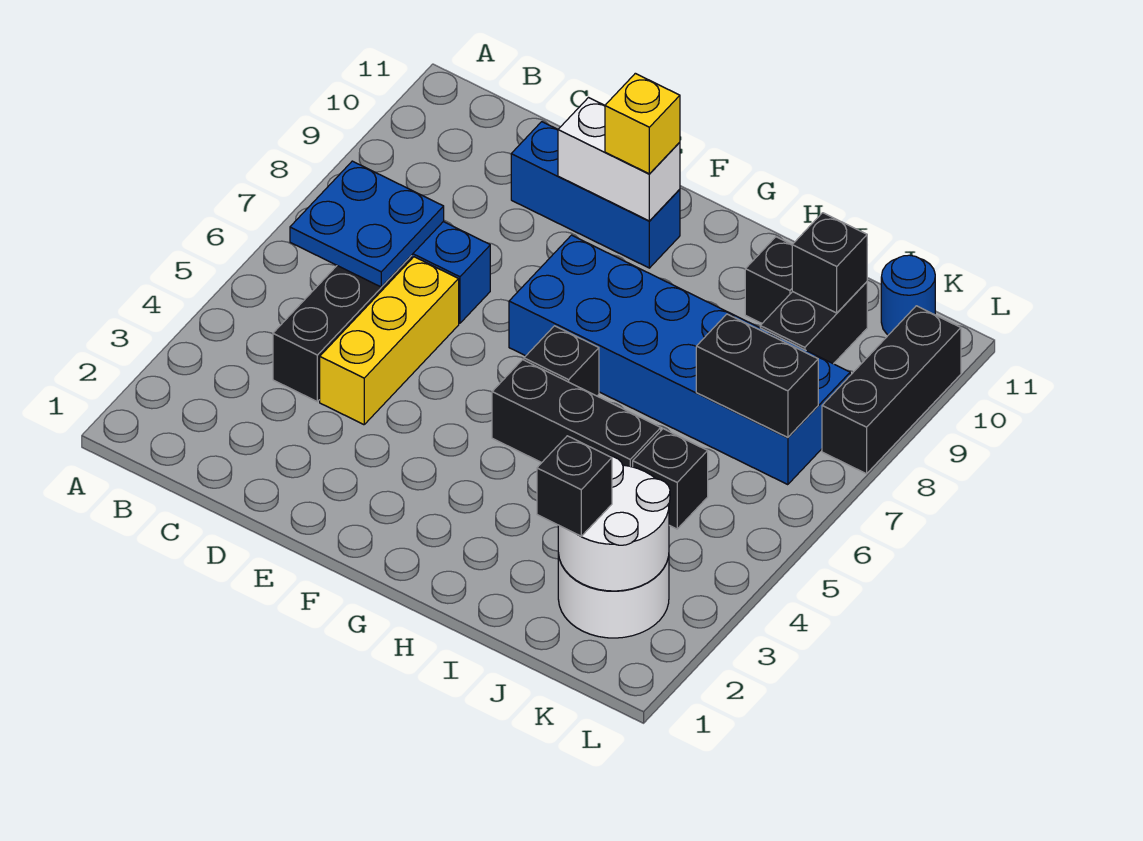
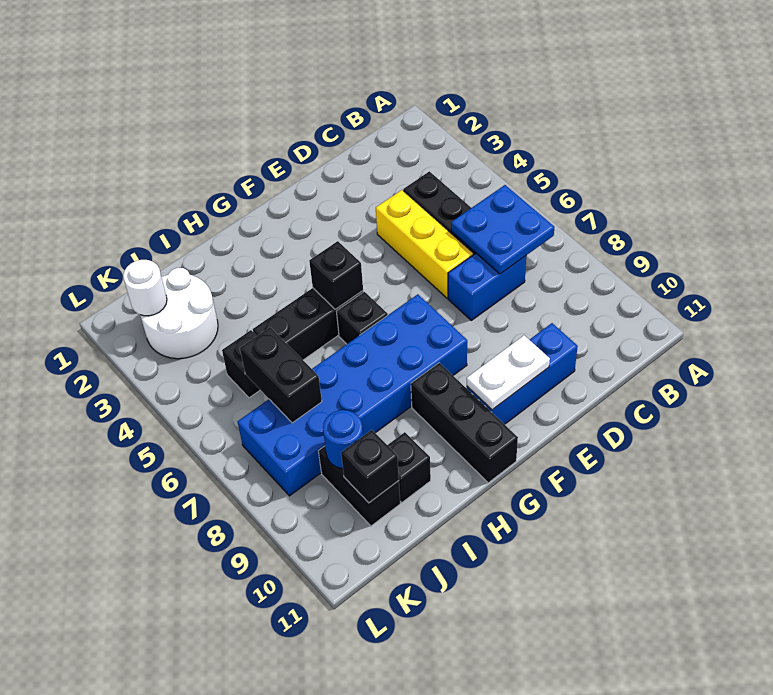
white brick E10:F10 level 2 -> white plate E10:F10 level 2
yellow brick F10 level 3 -> none
white round brick J2:K3 level 2 -> white round brick K2 level 2
black brick J2 level 3 -> black brick G5 level 2
black brick J7:K7 level 2 -> black brick J6:J7 level 2
blue round brick K11 level 1 -> blue round brick J9 level 2
black brick L8:L10 level 1 -> black brick G9:G11 level 1

